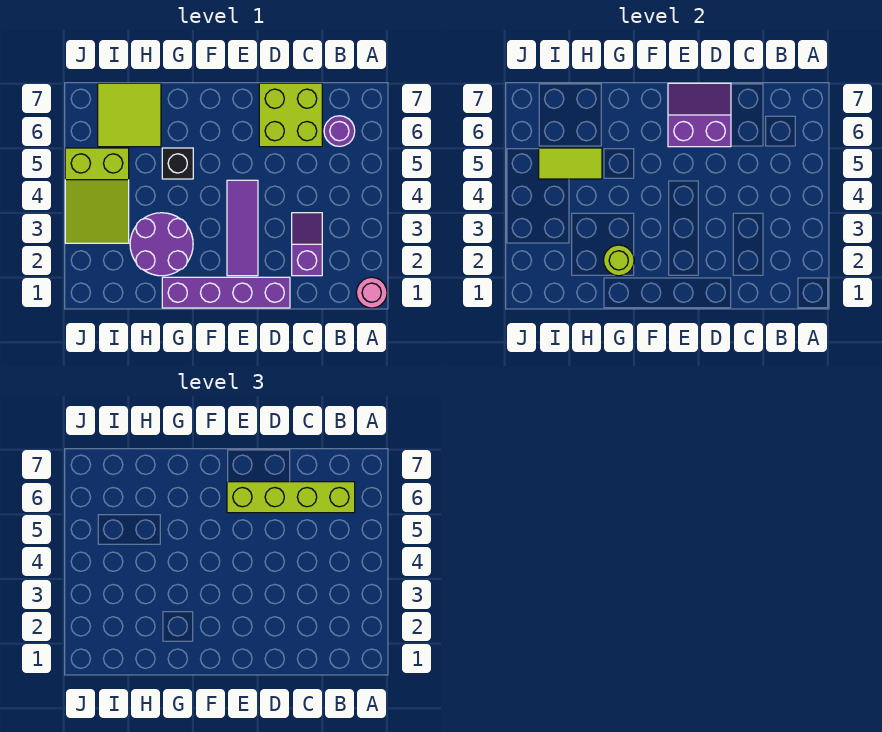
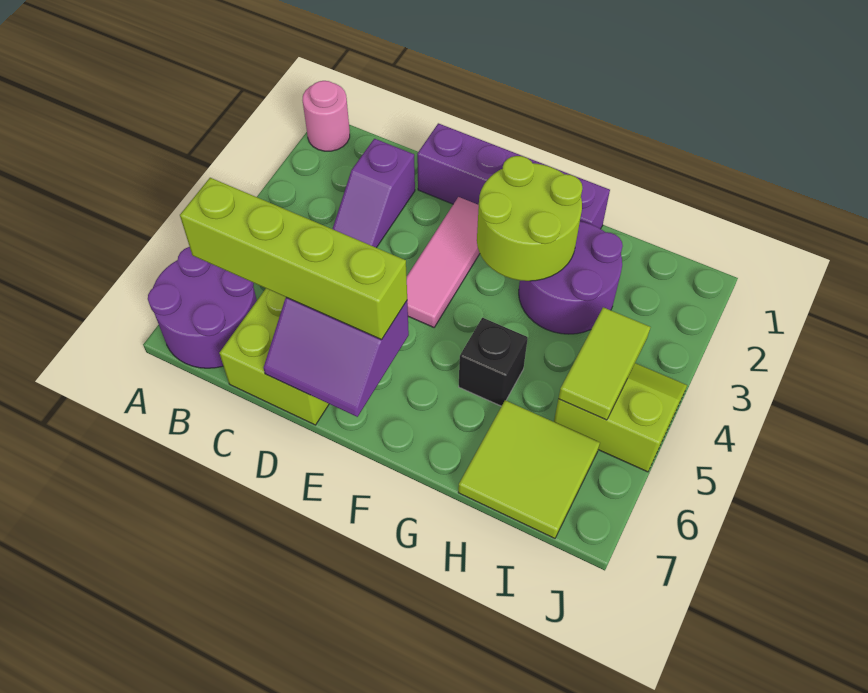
purple round brick B6 level 1 -> purple round brick A6:B7 level 1
purple tile E2:E4 level 1 -> pink tile E2:E4 level 1
lime round brick G2 level 2 -> lime round brick F2:G3 level 2
lime tile H5:I5 level 2 -> lime tile I4:I5 level 2
lime slope I3:J5 level 1 top 5 -> lime slope I4:J5 level 1 top 5

